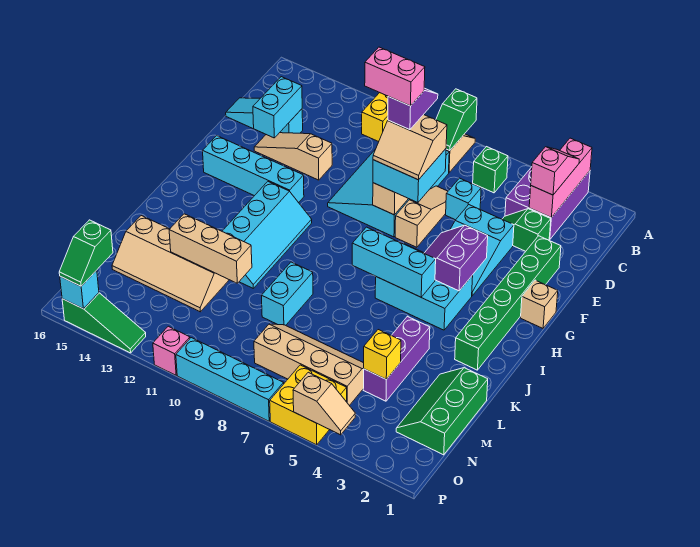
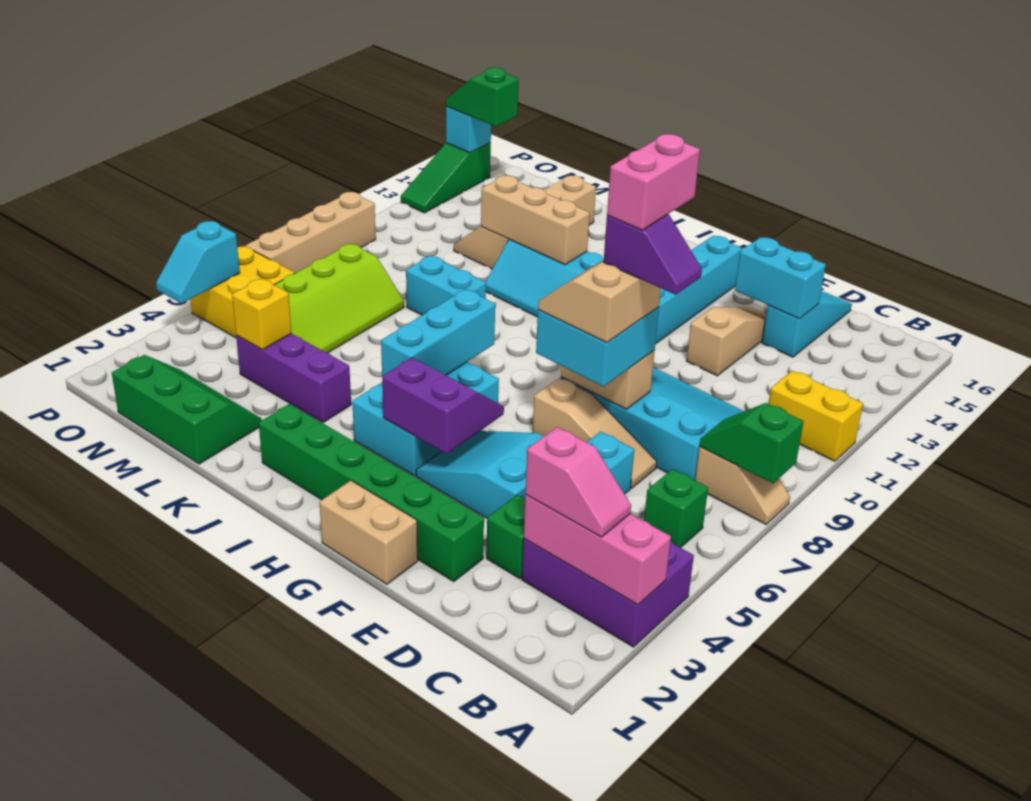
tan brick G1 level 1 -> tan brick F1:G1 level 1
tan brick L11:L13 level 2 -> tan brick J12:L12 level 2
tan slope M5:N8 level 1 top N -> lime slope M5:N8 level 1 top N
tan slope P4:P5 level 2 top 5 -> cyan slope P4:P5 level 2 top 5
cyan brick P7:P10 level 1 -> tan brick P7:P10 level 1
pink brick P11 level 1 -> none

